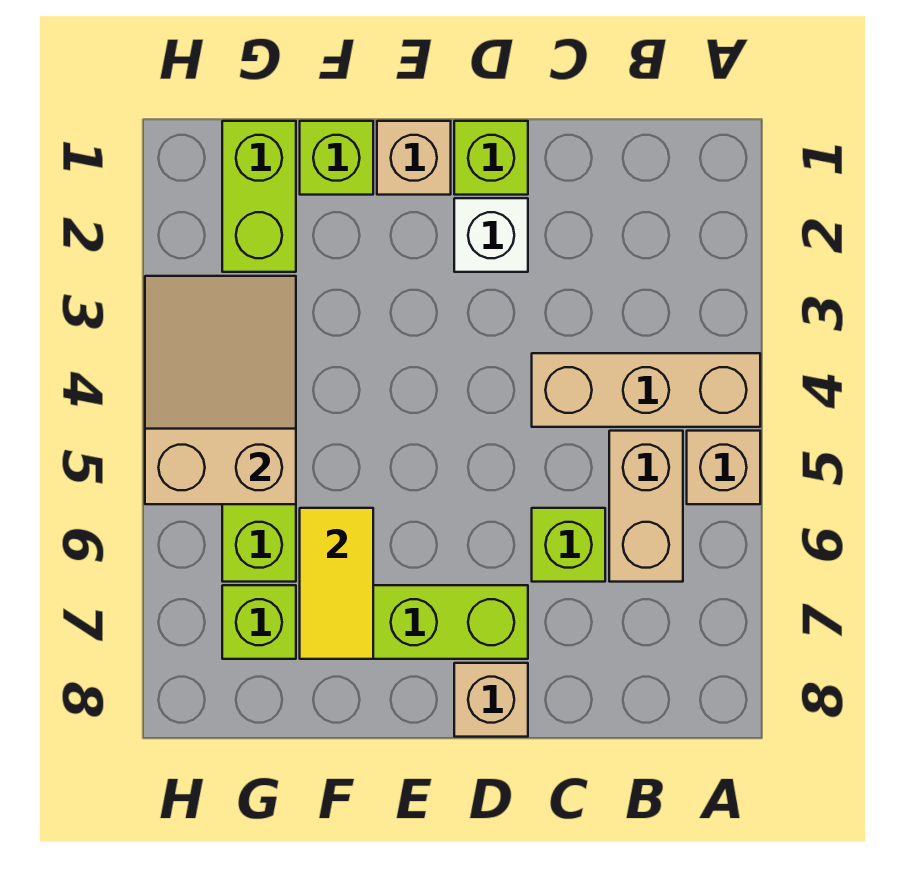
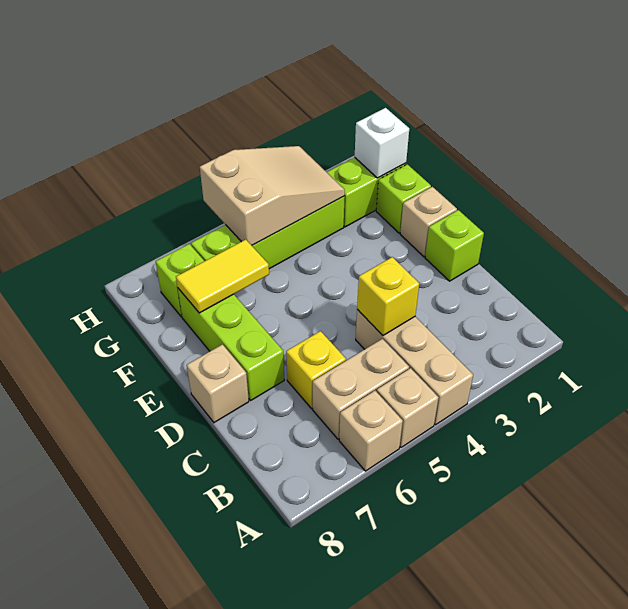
none -> tan brick A6 level 1
none -> yellow brick C4 level 2
lime brick C6 level 1 -> yellow brick C6 level 1
white brick D2 level 1 -> white brick G1 level 2

